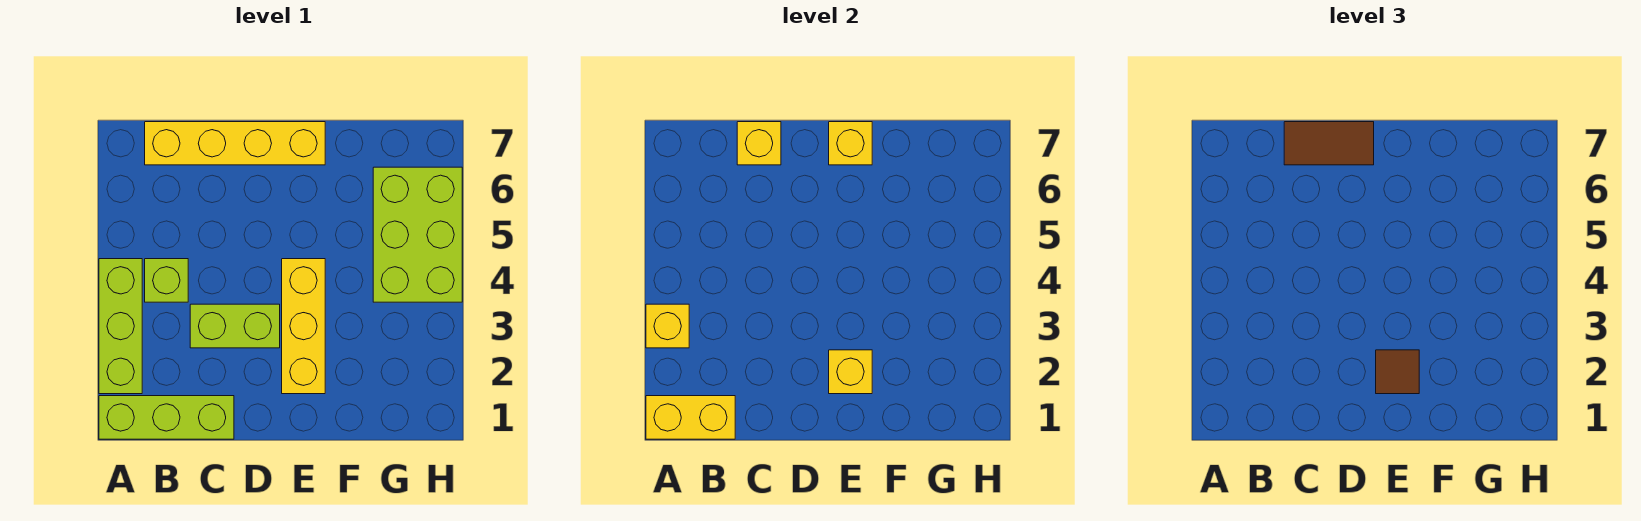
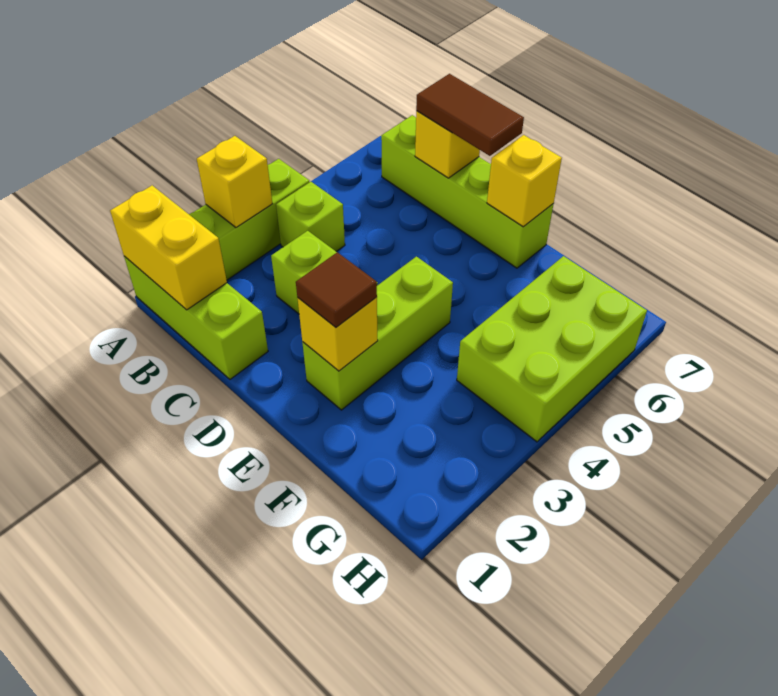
yellow brick B7:E7 level 1 -> lime brick B7:E7 level 1
yellow brick E2:E4 level 1 -> lime brick E2:E4 level 1

